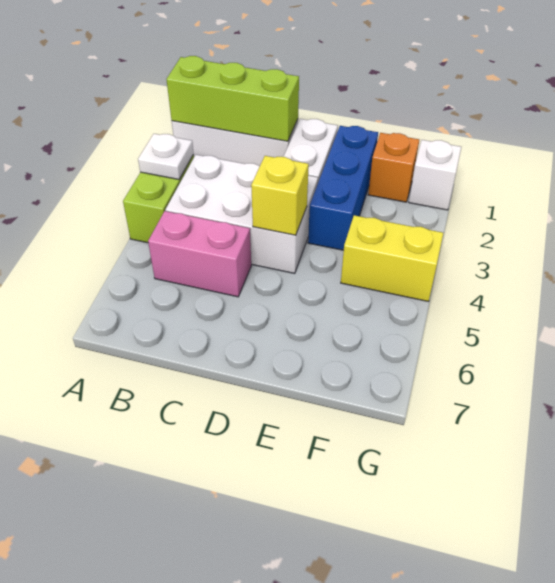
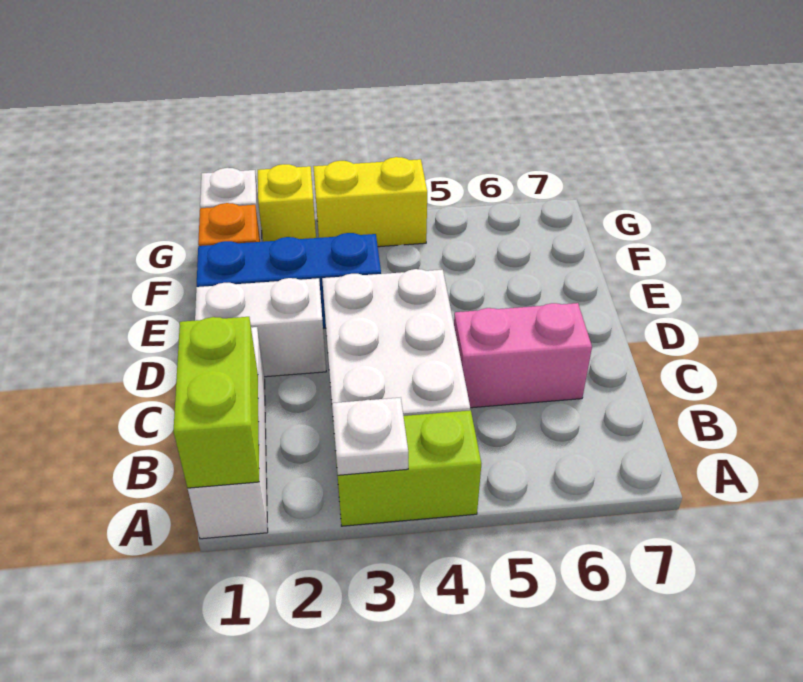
lime brick A1:C1 level 2 -> lime brick A1:B1 level 2
pink brick B5:C5 level 1 -> pink brick C5:C6 level 1
yellow brick D4 level 2 -> yellow brick G2 level 1
yellow brick F4:G4 level 1 -> yellow brick G3:G4 level 1

